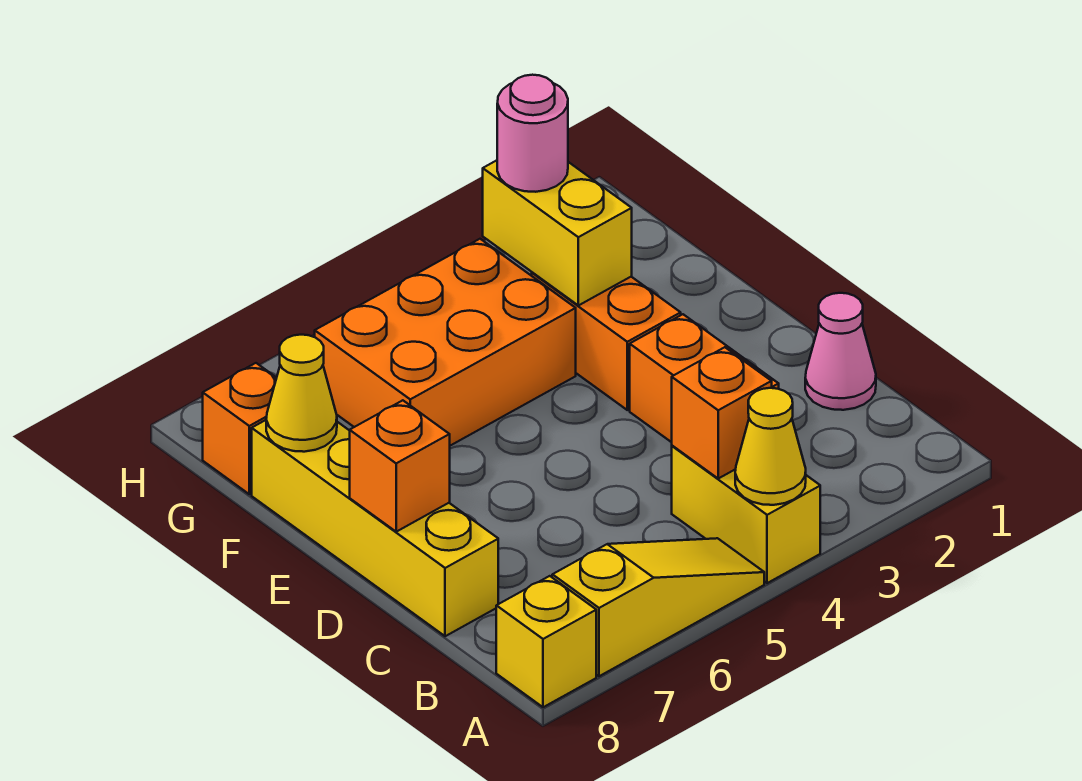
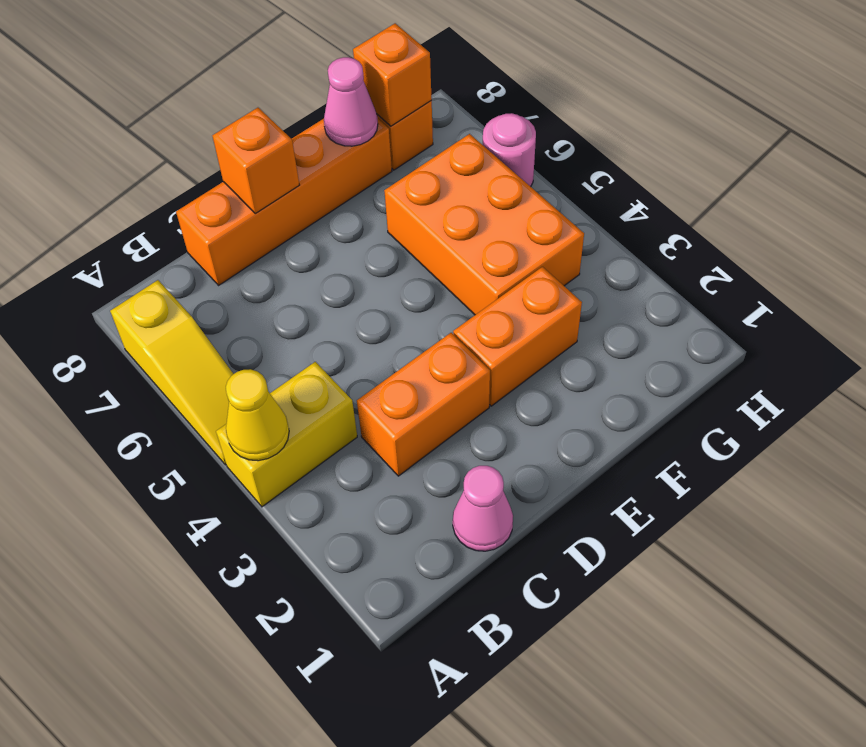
yellow brick A8 level 1 -> none
orange brick B4 level 2 -> orange brick G8 level 2
yellow brick C8:F8 level 1 -> orange brick C8:F8 level 1
yellow brick F3:G3 level 2 -> none
yellow cone F8 level 2 -> pink cone F8 level 2
pink round brick G3 level 3 -> pink round brick H6 level 1

